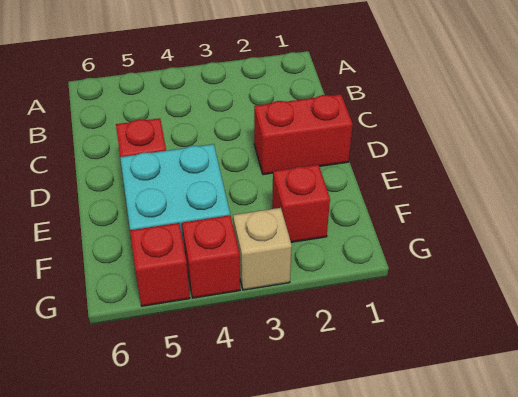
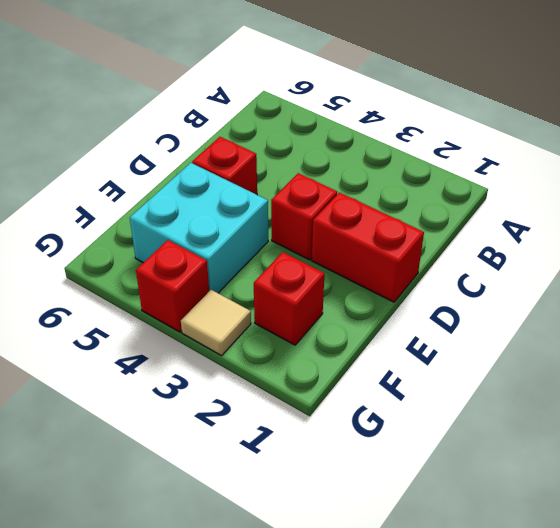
tan brick G3 level 1 -> tan tile G3 level 1
red brick G5 level 1 -> red brick D3 level 1

